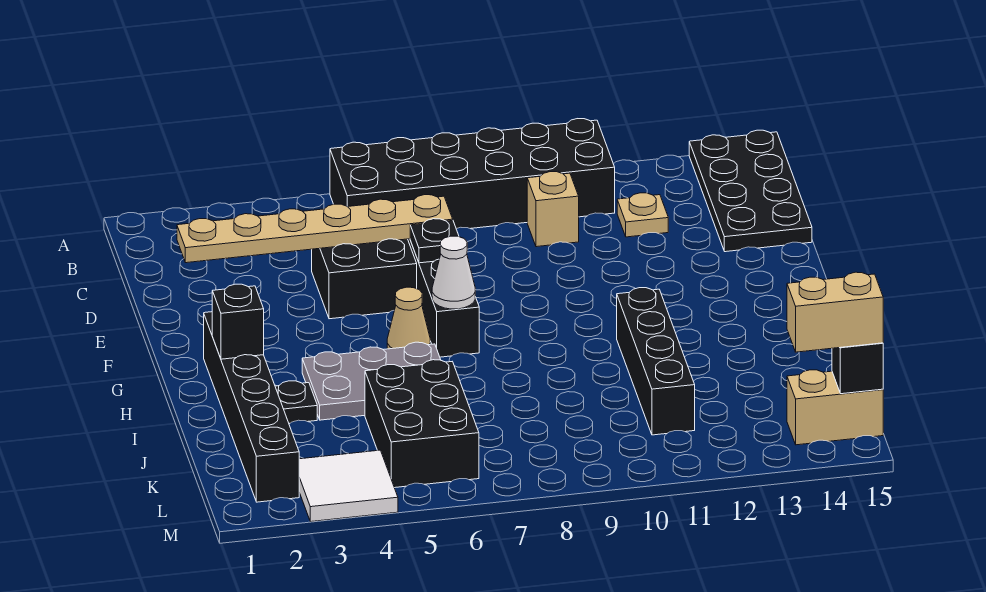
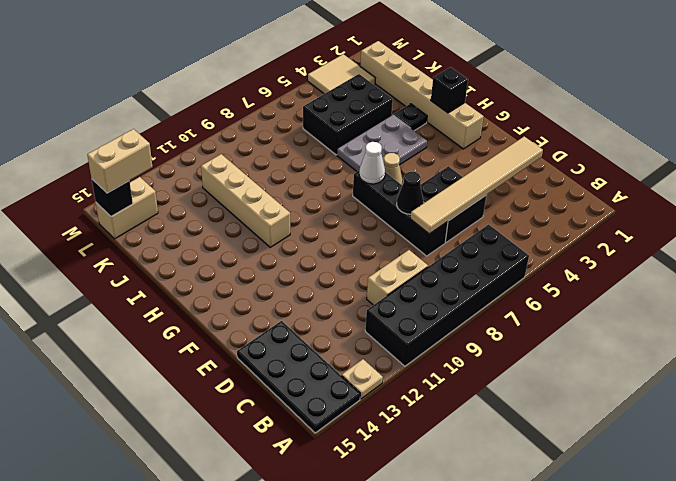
tan brick C10 level 1 -> tan brick C9:C10 level 1
tan plate C12 level 1 -> tan plate A13 level 1
tan plate D2:D7 level 2 -> tan tile D2:D7 level 2
black plate E7 level 2 -> black cone E7 level 2
black brick G2:L2 level 1 -> tan brick G2:L2 level 1
black brick H11:K11 level 1 -> tan brick H11:K11 level 1
black brick J5:L6 level 1 -> black brick J4:K6 level 1
white tile L3:M4 level 1 -> tan tile L3:M4 level 1

